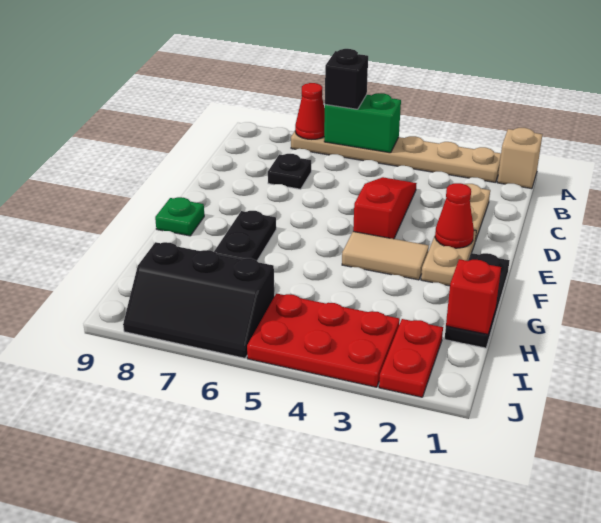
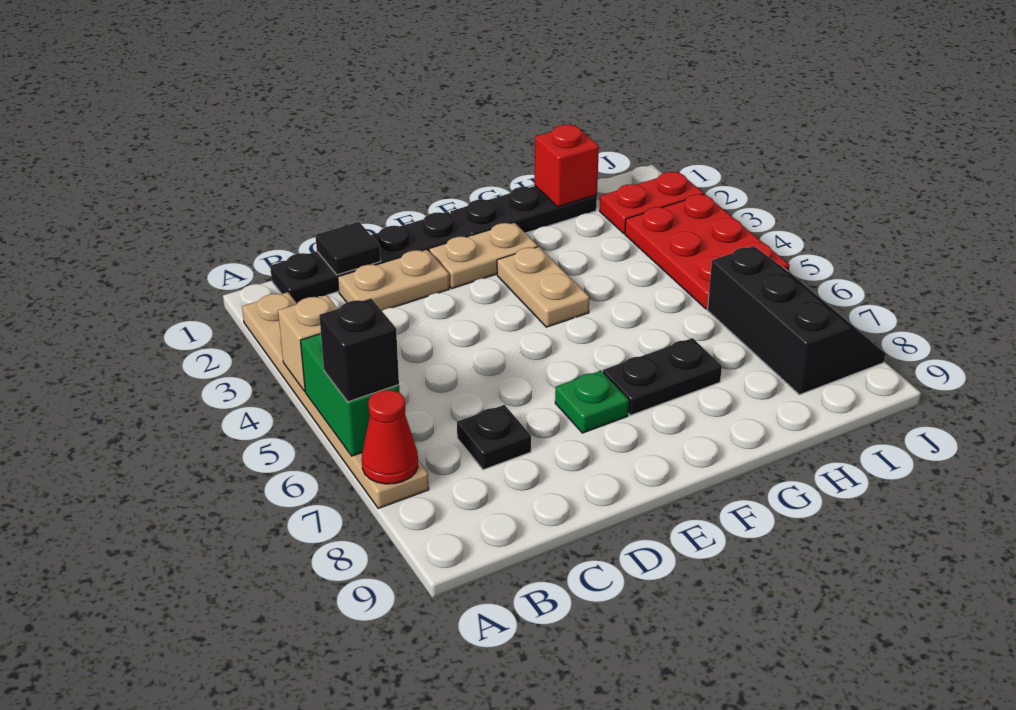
tan brick A1 level 1 -> tan brick A4 level 2
none -> black plate B1:E1 level 1
none -> black tile C1 level 2
red slope C4:E4 level 1 top E -> none
red cone E2 level 2 -> none
tan tile F3:F4 level 1 -> tan plate F3:F4 level 1
green plate F9 level 1 -> green plate E7 level 1

